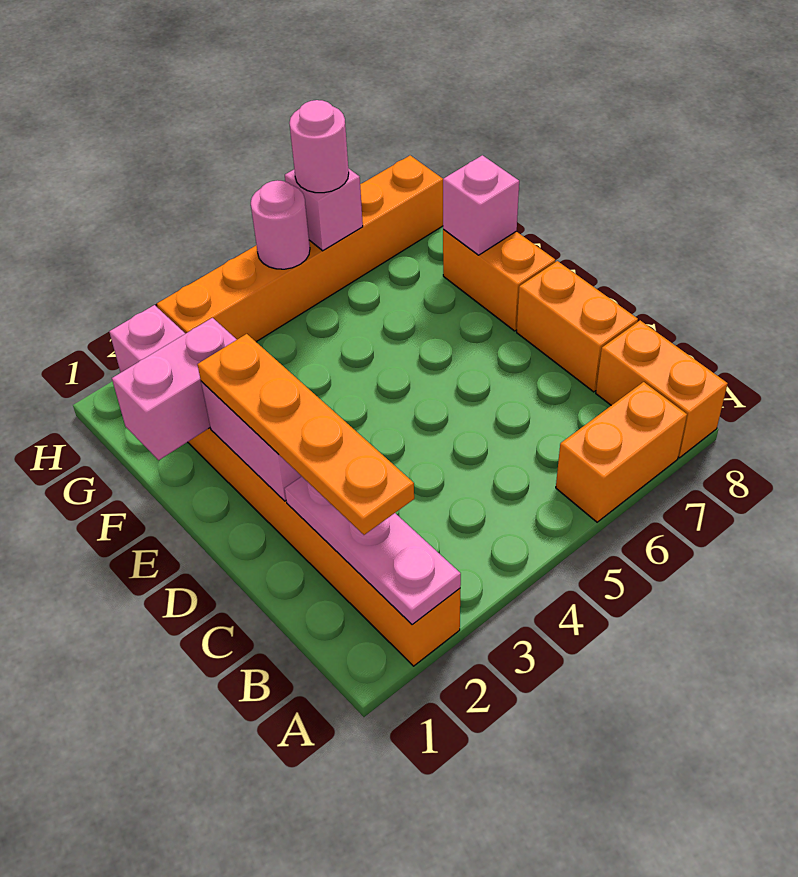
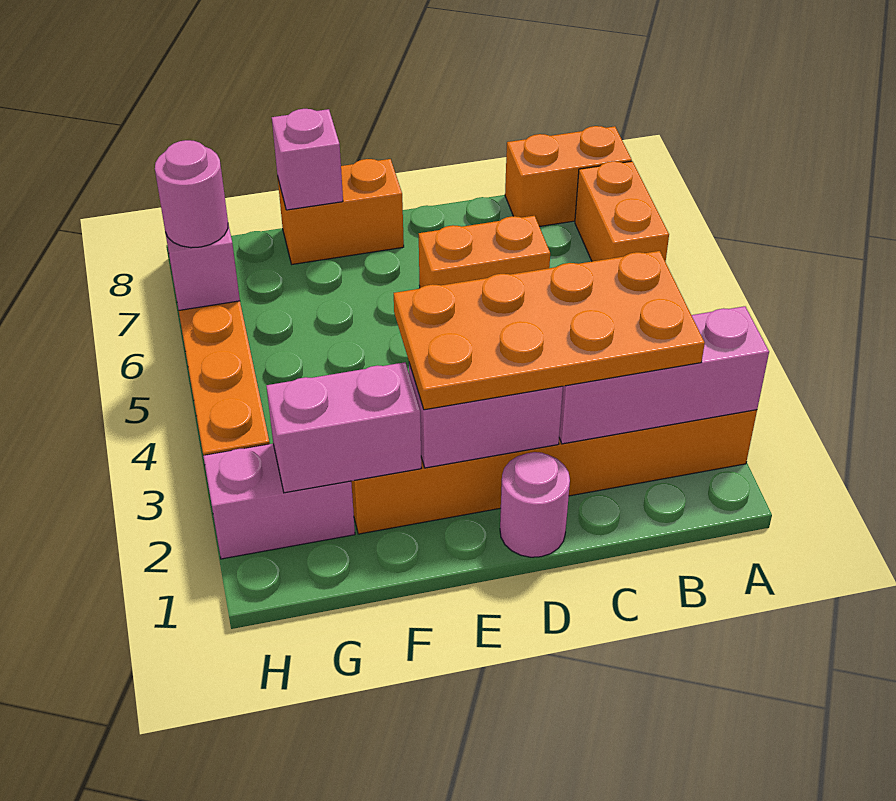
pink plate A2:C2 level 2 -> pink brick A2:C2 level 2
orange plate B2:E2 level 3 -> orange plate B2:E3 level 3
orange brick C8:D8 level 1 -> orange brick C6:D6 level 1
pink brick F1:F2 level 2 -> pink brick F2:G2 level 2
pink round brick H5 level 2 -> pink round brick D1 level 1

